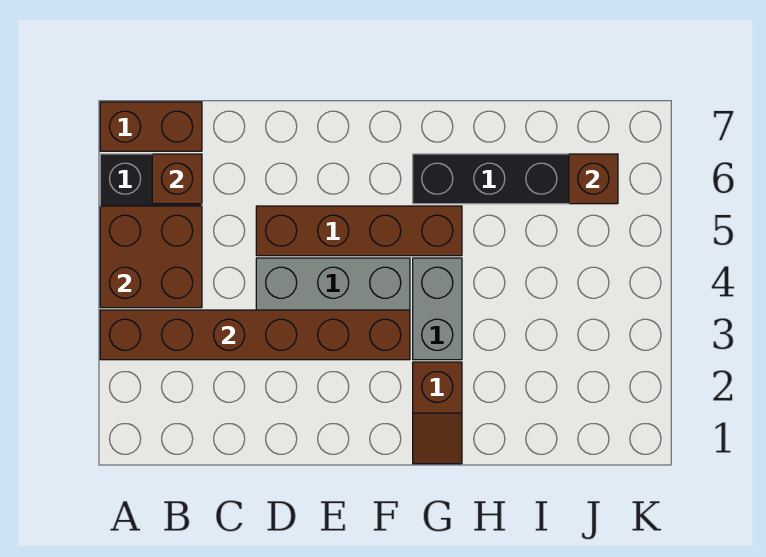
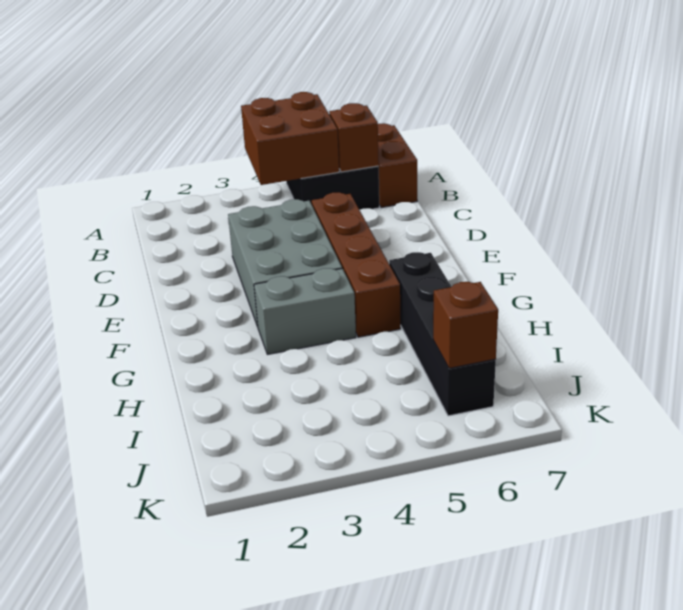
brown brick A3:F3 level 2 -> none
brown slope G1:G2 level 1 top 2 -> none

